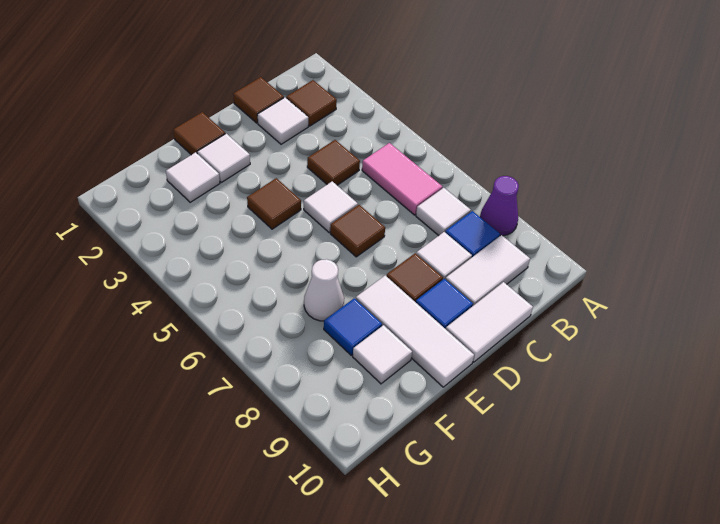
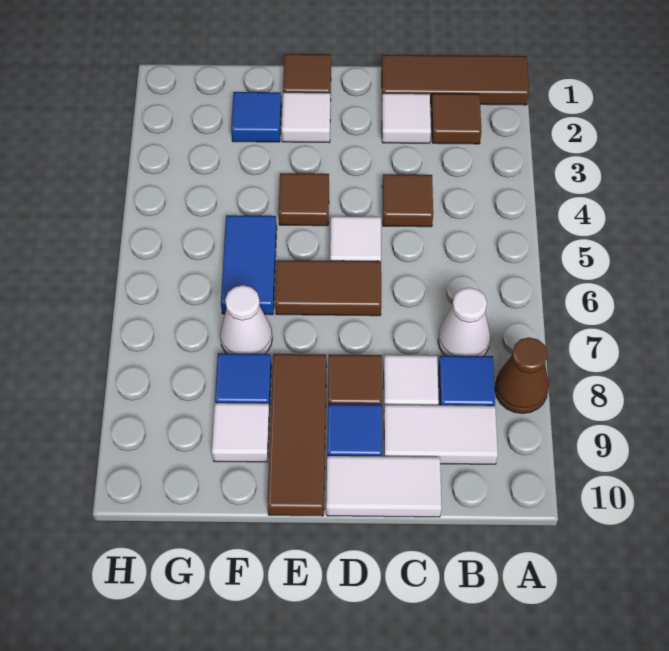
purple cone A8 level 1 -> brown cone A8 level 1
pink tile B5:B6 level 1 -> none
white tile B7 level 1 -> white cone B7 level 1
brown tile C1 level 1 -> brown tile A1:C1 level 1
brown tile D6 level 1 -> brown tile D6:E6 level 1
white tile E8:E10 level 1 -> brown tile E8:E10 level 1
white tile F2 level 1 -> blue tile F2 level 1
none -> blue tile F5:F6 level 1

